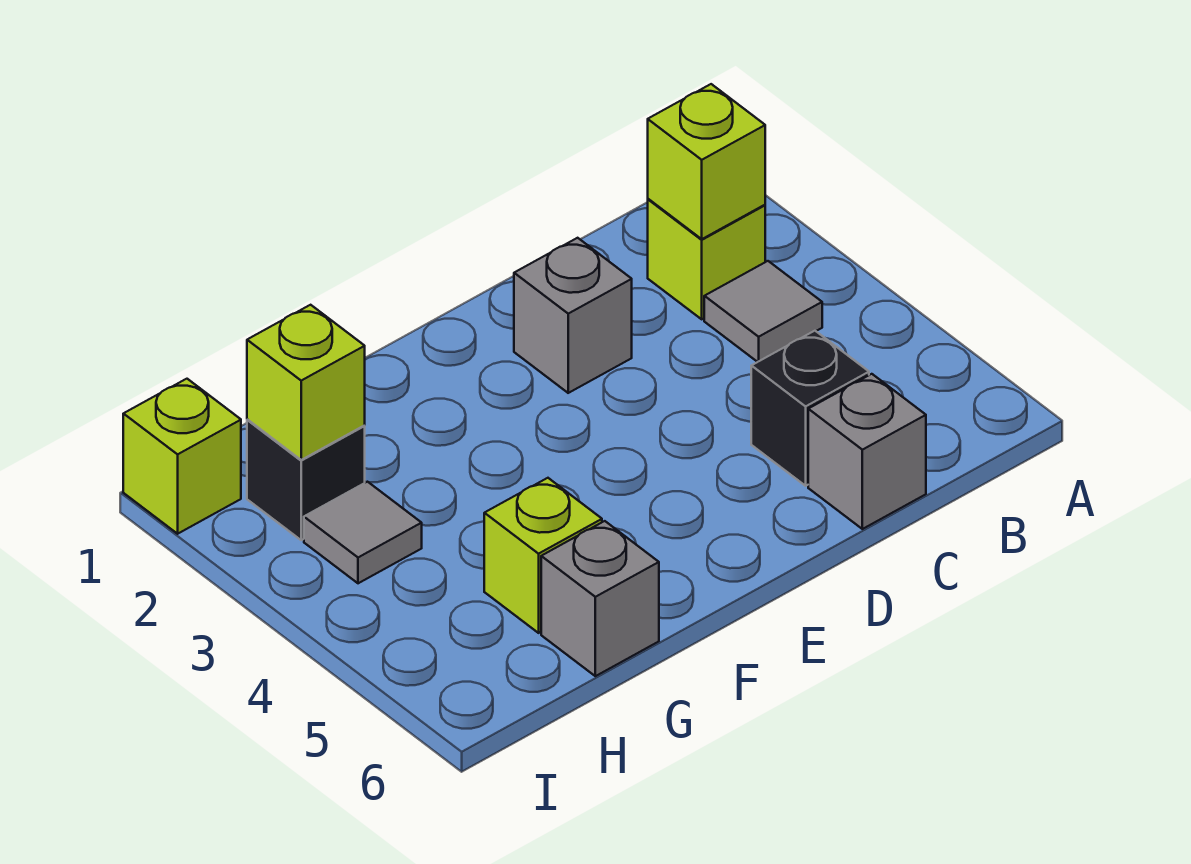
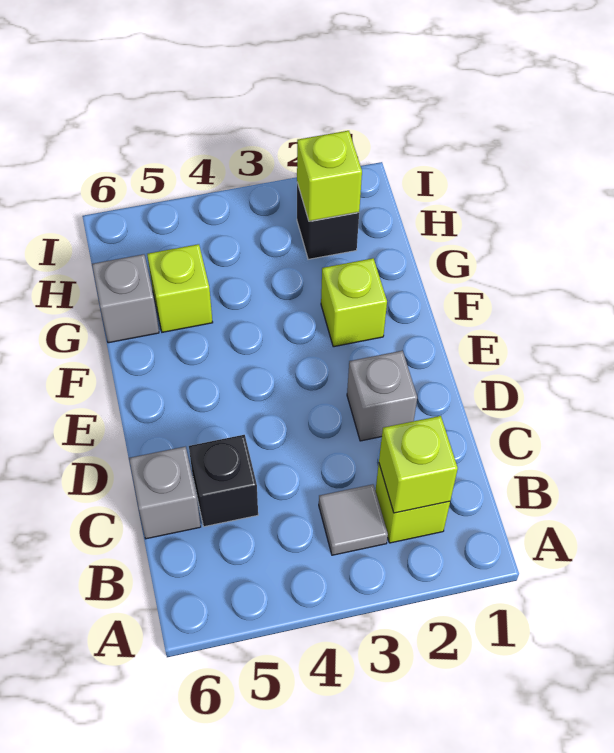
grey tile H3 level 1 -> none
lime brick I1 level 1 -> lime brick F2 level 1

